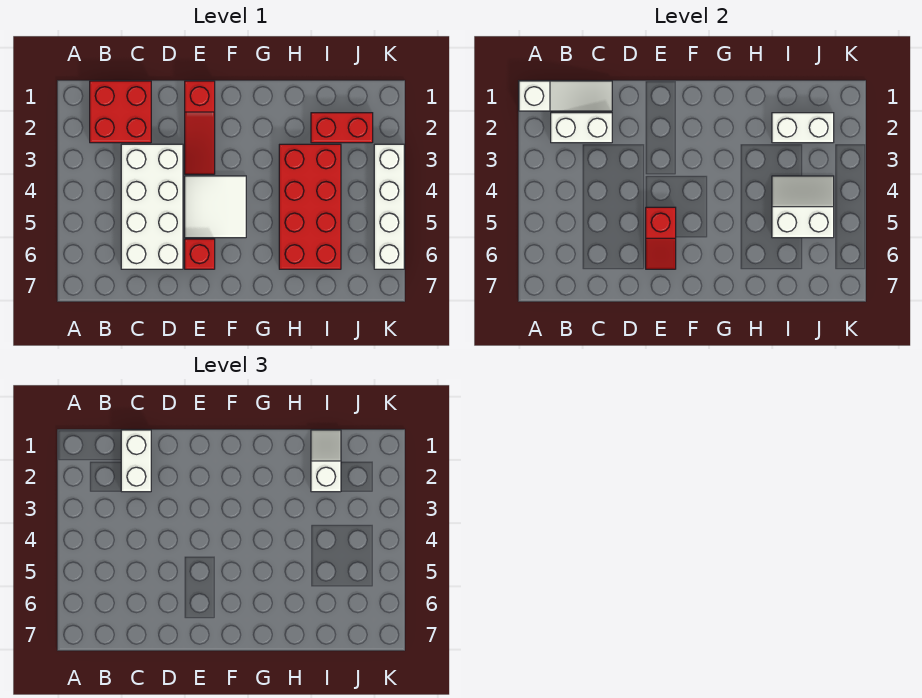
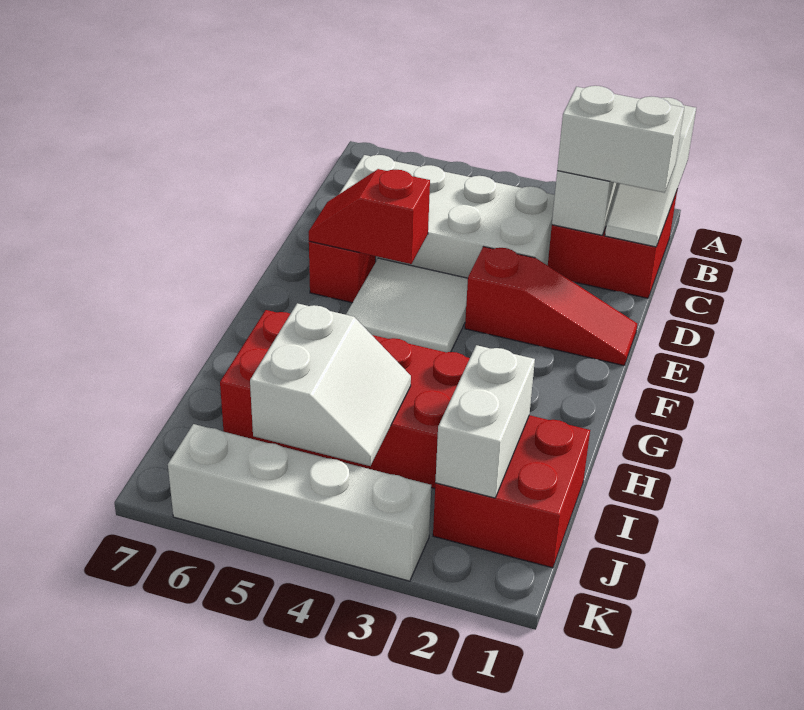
red slope E1:E3 level 1 top 1 -> red slope E1:E3 level 1 top 3
white slope I1:I2 level 3 top 2 -> none
red brick I2:J2 level 1 -> red brick I1:J2 level 1

